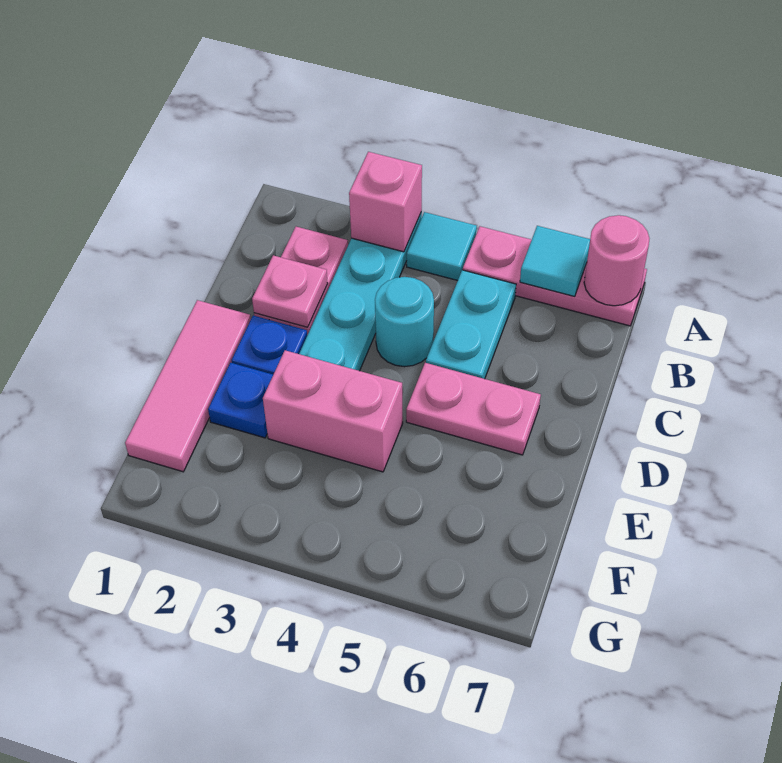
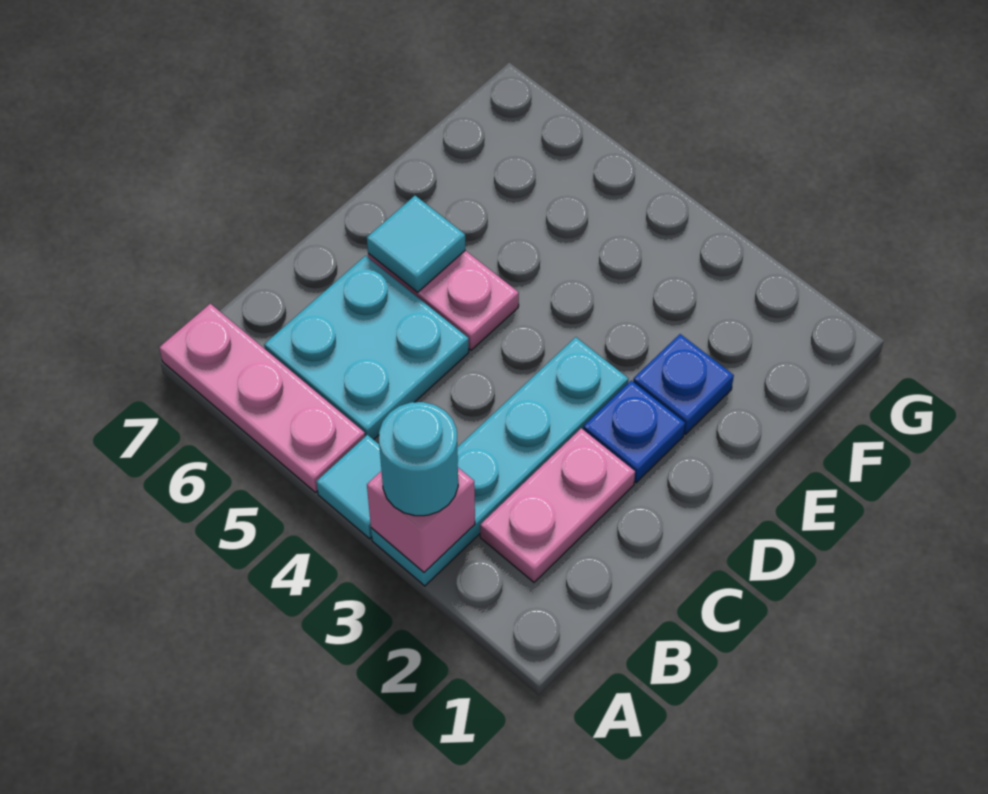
cyan tile A6 level 2 -> cyan tile D6 level 2
pink round brick A7 level 2 -> none
cyan plate B5:C5 level 1 -> cyan plate B5:C6 level 1
pink plate C2 level 2 -> none
cyan round brick C4 level 1 -> cyan round brick A3 level 3
pink tile D1:F1 level 1 -> none
pink brick E3:E4 level 1 -> none

